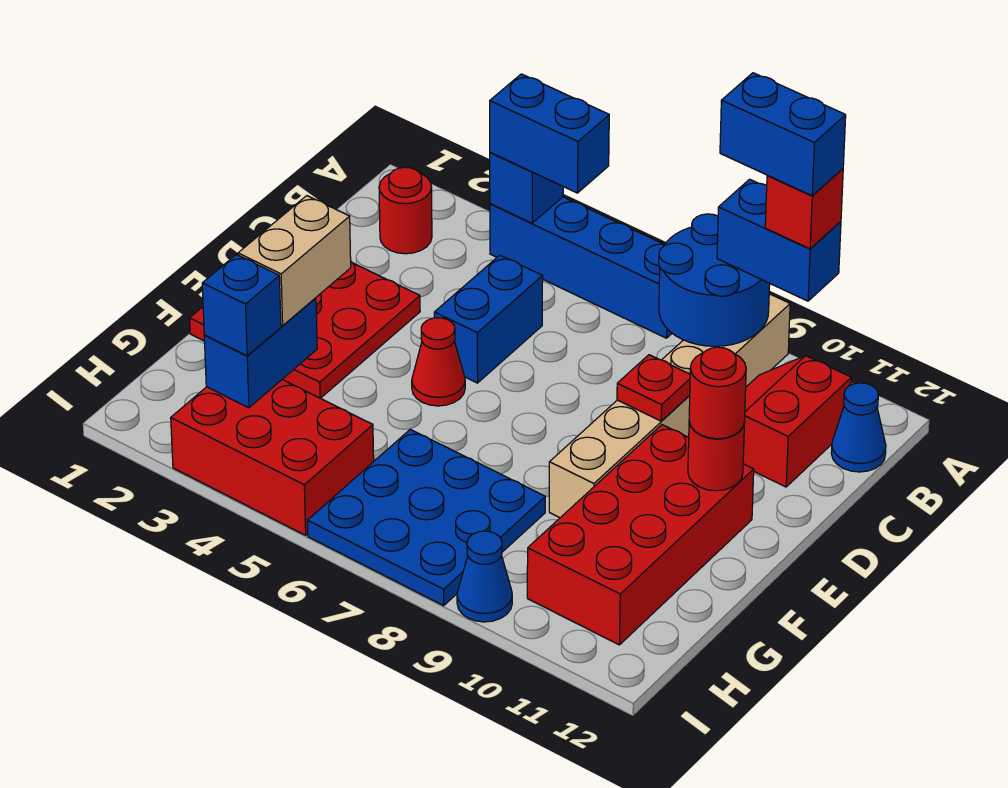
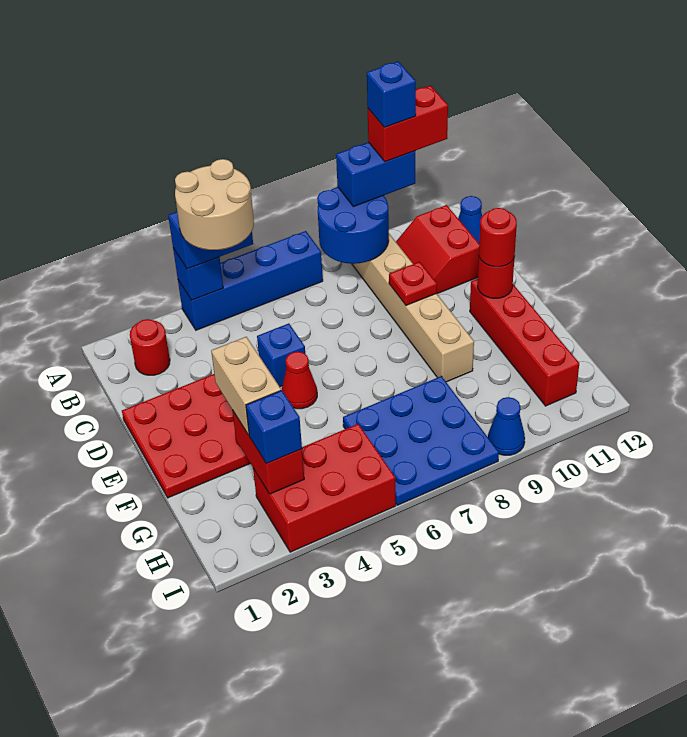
none -> tan round brick A4:B5 level 4
blue brick A9:A10 level 5 -> blue brick A10 level 5
red brick A10 level 4 -> red brick A10:A11 level 4
blue brick C5:D5 level 1 -> blue brick D5 level 1
red brick E10:H11 level 1 -> red brick E11:H11 level 1
blue brick G3:H3 level 2 -> red brick G3:H3 level 2

